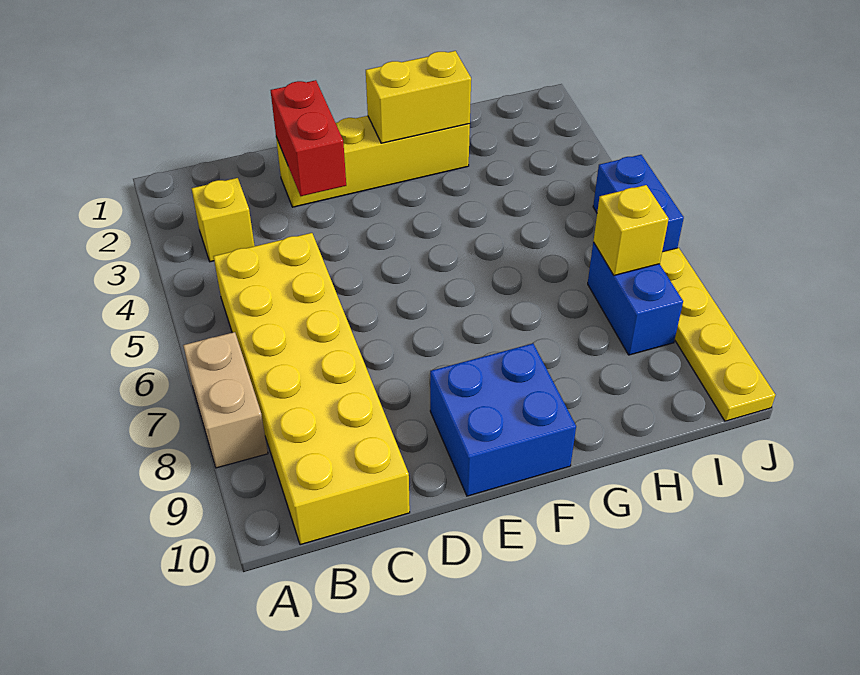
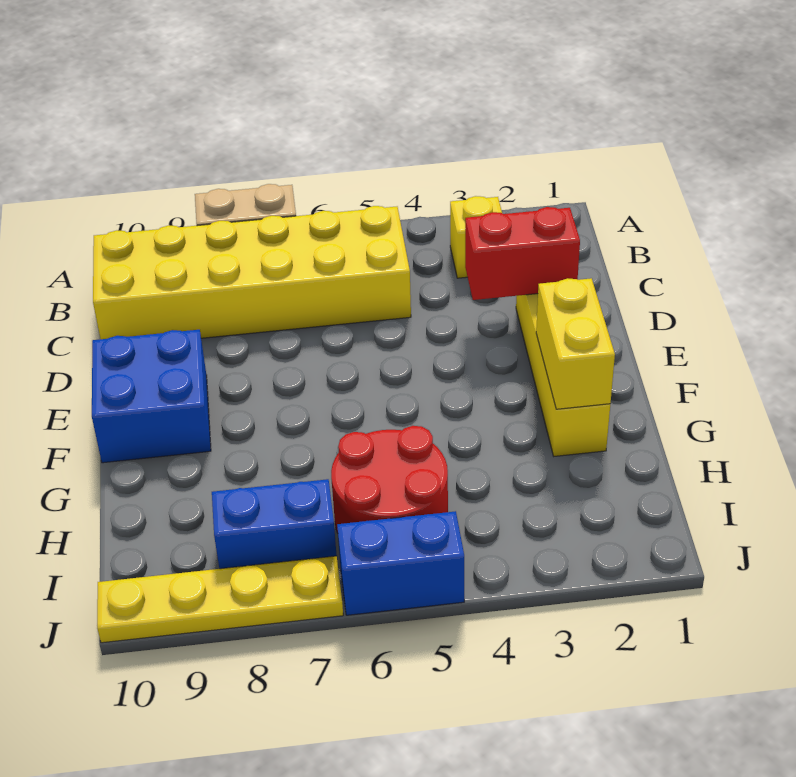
none -> red round brick H5:I6 level 1
yellow brick I7 level 2 -> none

